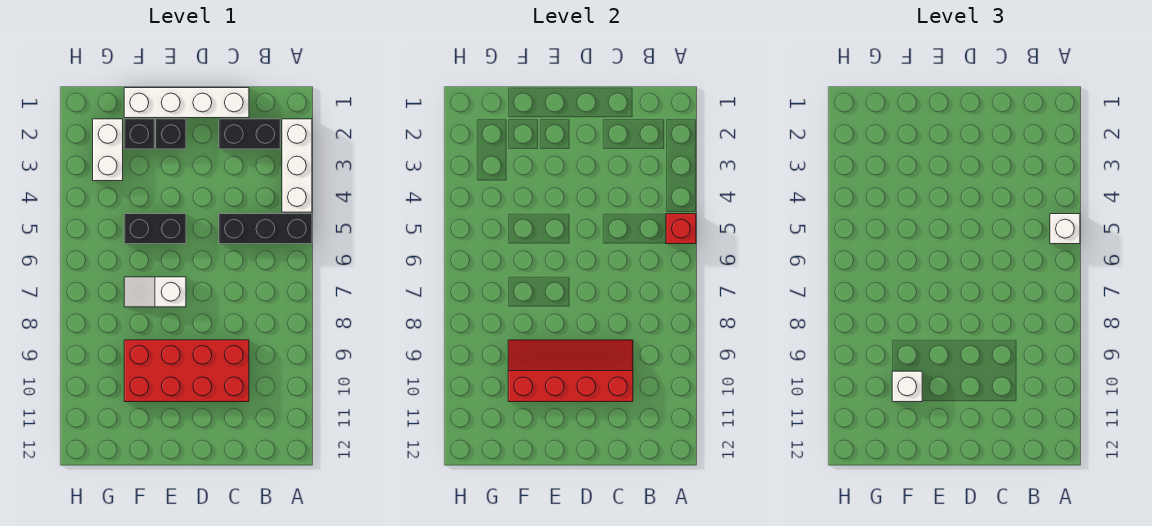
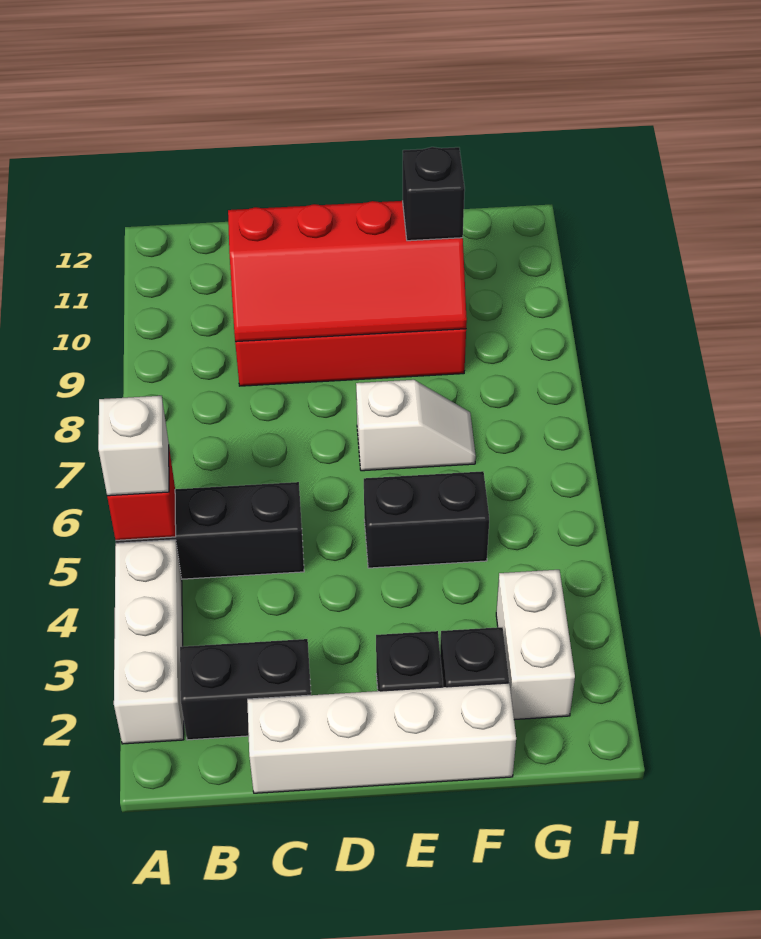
white brick F10 level 3 -> black brick F10 level 3

